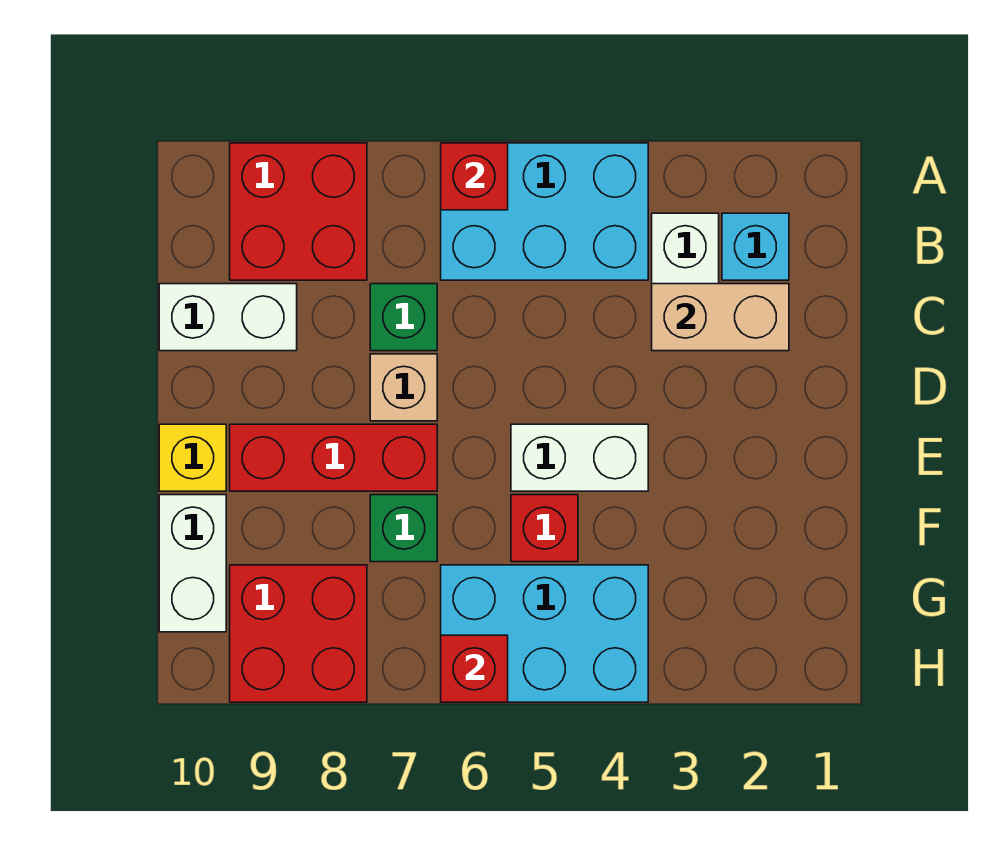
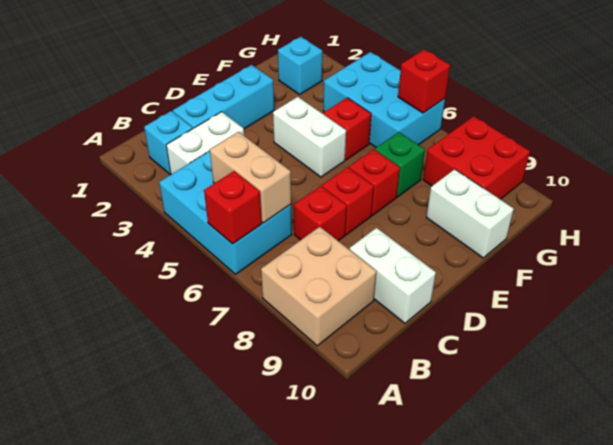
red brick A8:B9 level 1 -> tan brick A8:B9 level 1
none -> cyan brick C2:E2 level 1
tan brick C2:C3 level 2 -> tan brick B5:B6 level 2
green brick C7 level 1 -> red brick C7 level 1
tan brick D7 level 1 -> red brick D7 level 1
red brick E7:E9 level 1 -> red brick E7 level 1
yellow brick E10 level 1 -> none
white brick F10:G10 level 1 -> white brick F9:F10 level 1
none -> cyan brick G2 level 1

